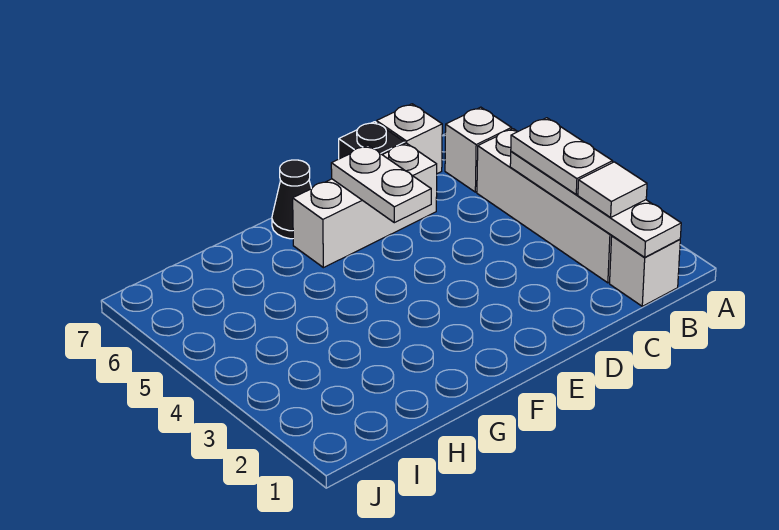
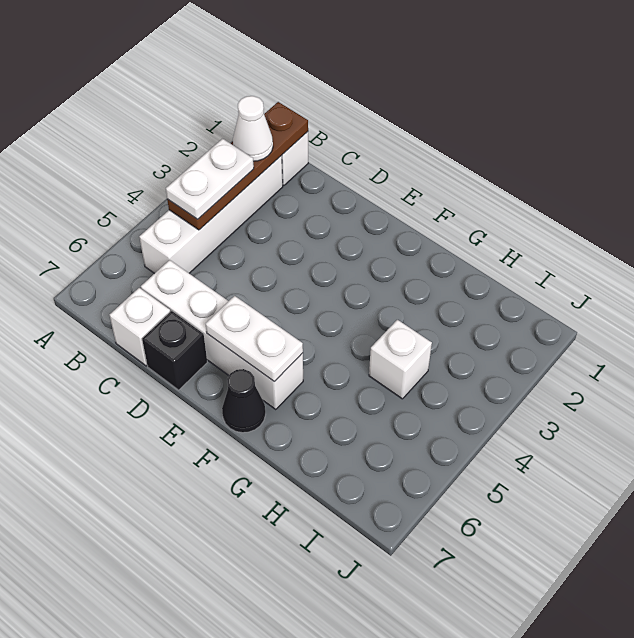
white plate B1:B4 level 2 -> brown plate B1:B4 level 2
white tile B2 level 3 -> white cone B2 level 3
white brick B6 level 1 -> white brick H4 level 1
white brick D6:F6 level 1 -> white brick C6:F6 level 1
white plate E5:E6 level 2 -> white plate E6:F6 level 2

